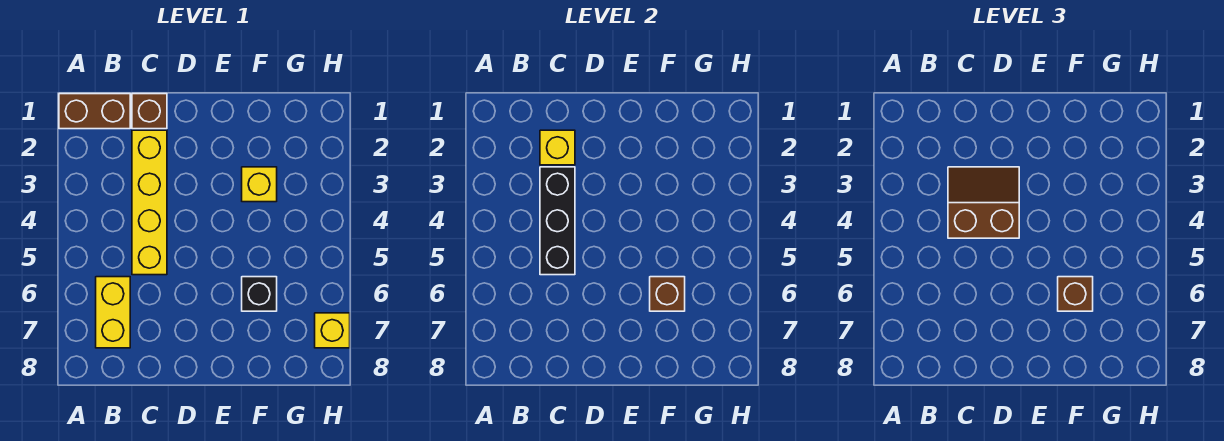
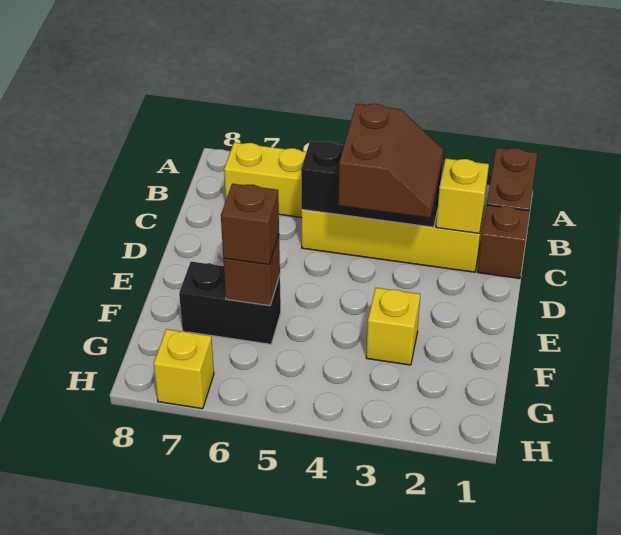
black brick F6 level 1 -> black brick F6:F7 level 1

